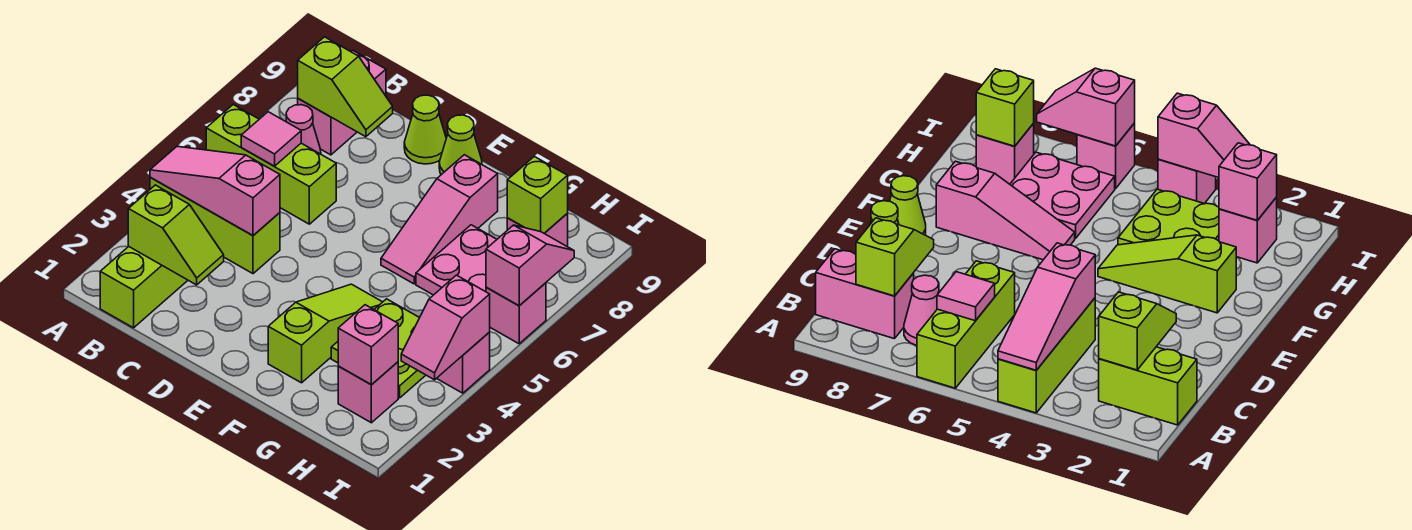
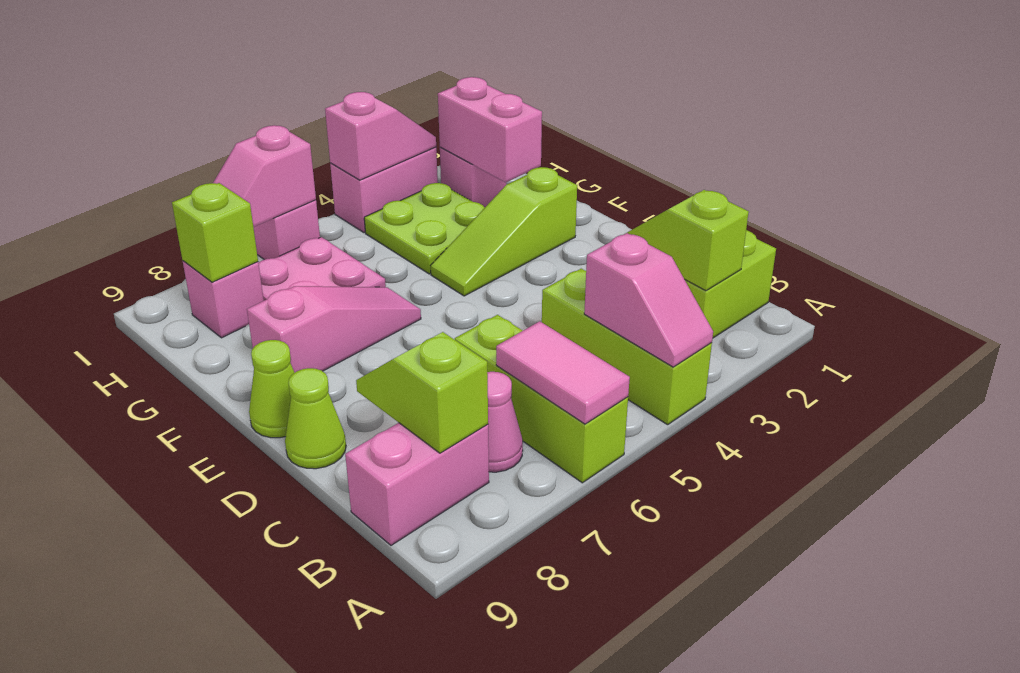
pink slope A4:C4 level 2 top C -> pink slope A4:B4 level 2 top B
pink tile B6 level 2 -> pink tile A6:B6 level 2
pink brick H2 level 2 -> pink brick G2:H2 level 2
pink brick I4 level 1 -> pink brick I3:I4 level 1

